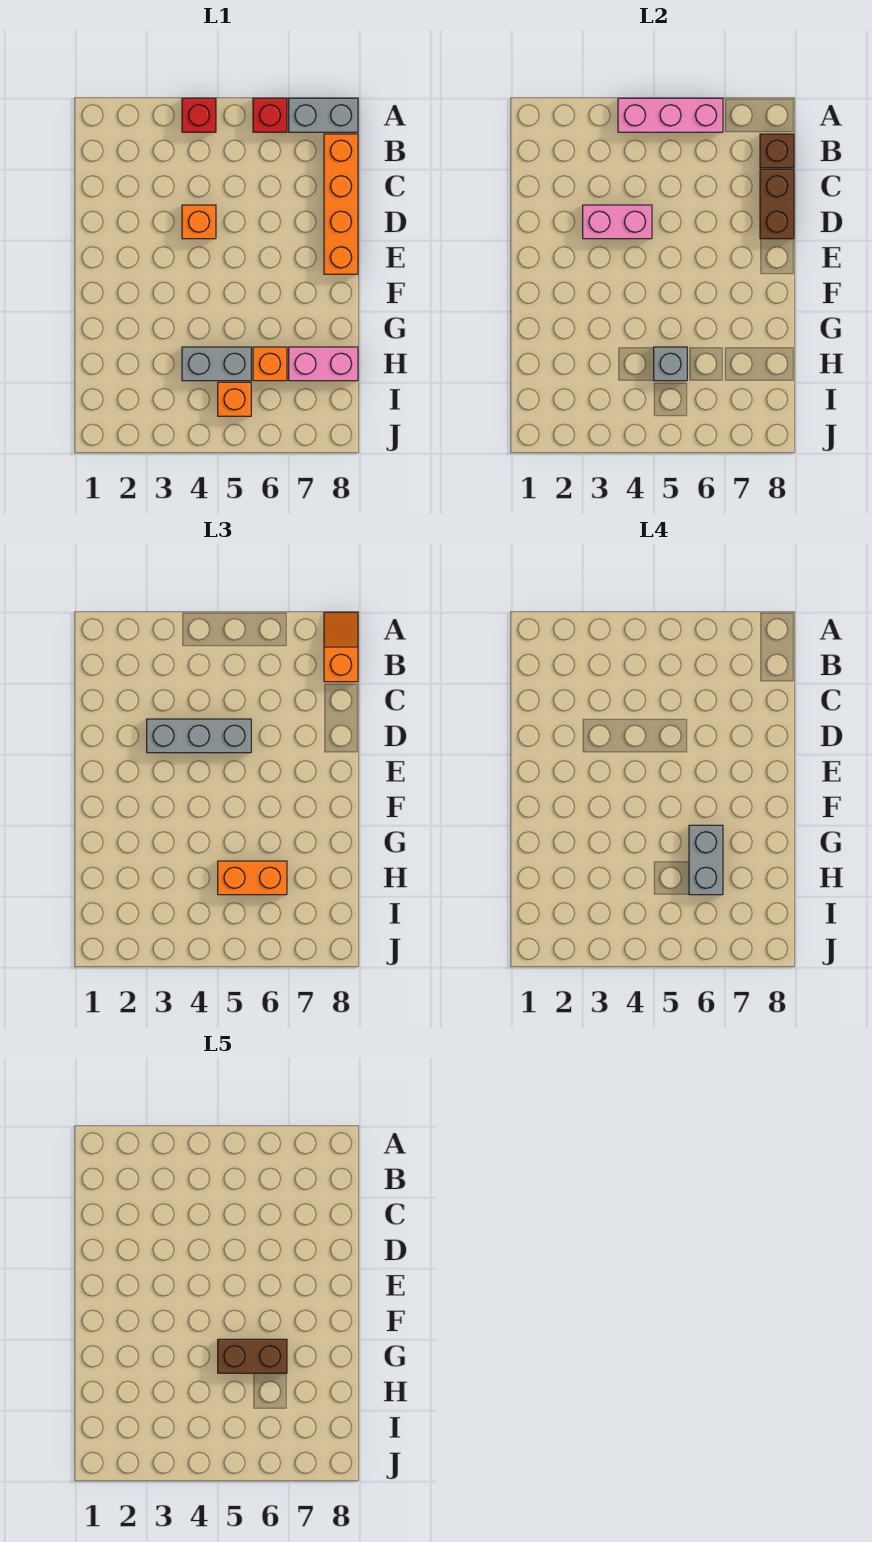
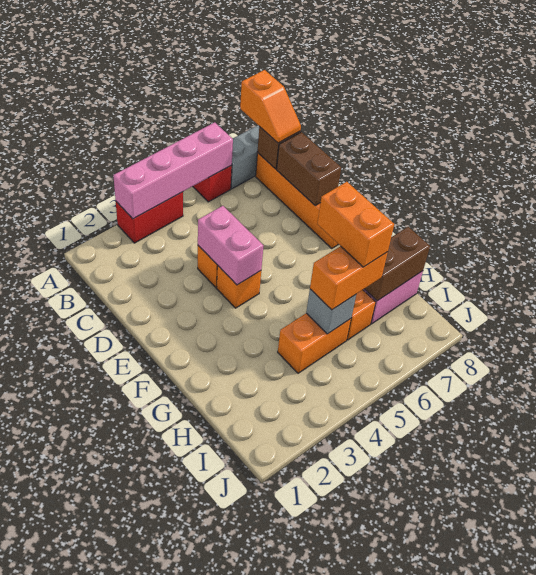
red brick A4 level 1 -> red brick A3:A4 level 1
pink brick A4:A6 level 2 -> pink brick A3:A6 level 2
orange slope A8:B8 level 3 top B -> orange slope A8:B8 level 3 top A
pink brick D3:D4 level 2 -> pink brick D4:E4 level 2
grey brick D3:D5 level 3 -> none
brown brick G5:G6 level 5 -> brown brick H7:H8 level 2
grey brick G6:H6 level 4 -> orange brick G6:H6 level 4
grey brick H4:H5 level 1 -> orange brick H4:H5 level 1
orange brick I5 level 1 -> orange brick E4 level 1

